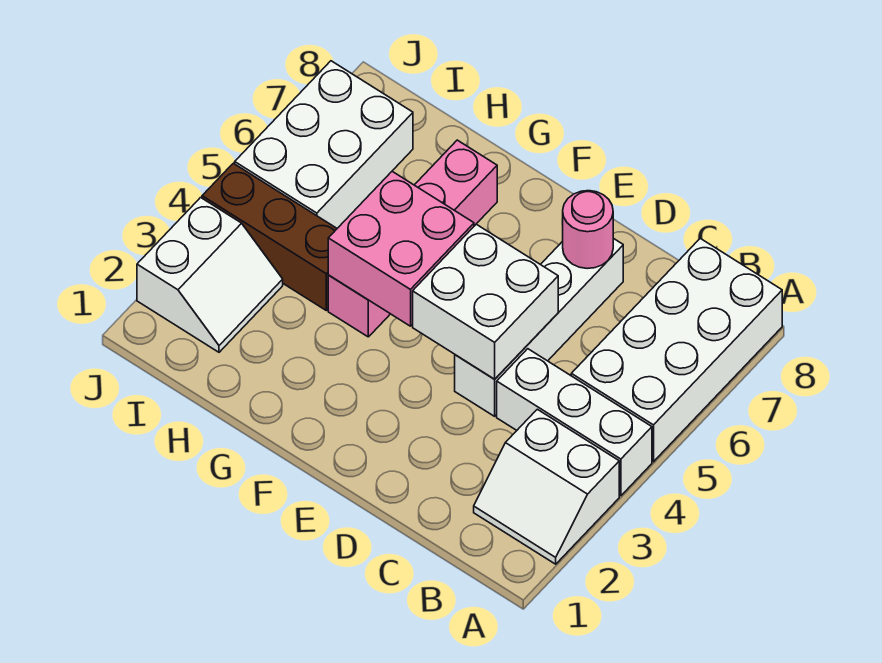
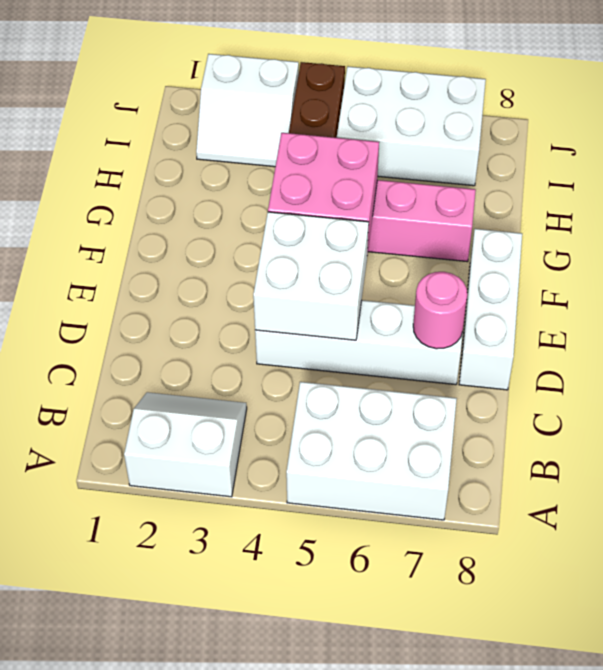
white slope A2:B3 level 1 top 3 -> white slope A2:B3 level 1 top A
white brick A4:C4 level 1 -> white brick D8:F8 level 1
white brick A5:B8 level 1 -> white brick A5:B7 level 1

